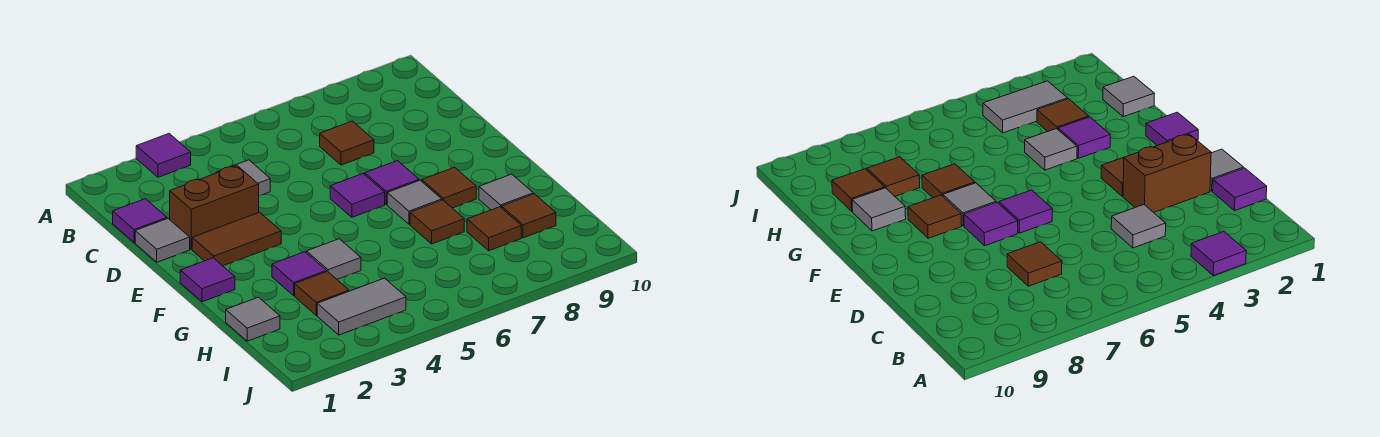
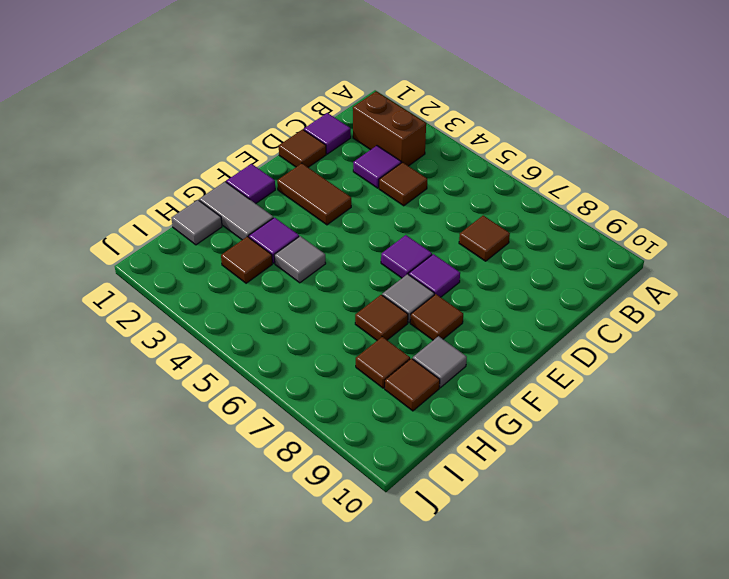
purple tile A3 level 1 -> purple tile C3 level 1
grey tile C4 level 1 -> brown tile C4 level 1
grey tile D1 level 1 -> brown tile D1 level 1
brown brick D2:D3 level 1 -> brown brick B2:B3 level 1
grey tile I3:I4 level 1 -> grey tile G1:G2 level 1

